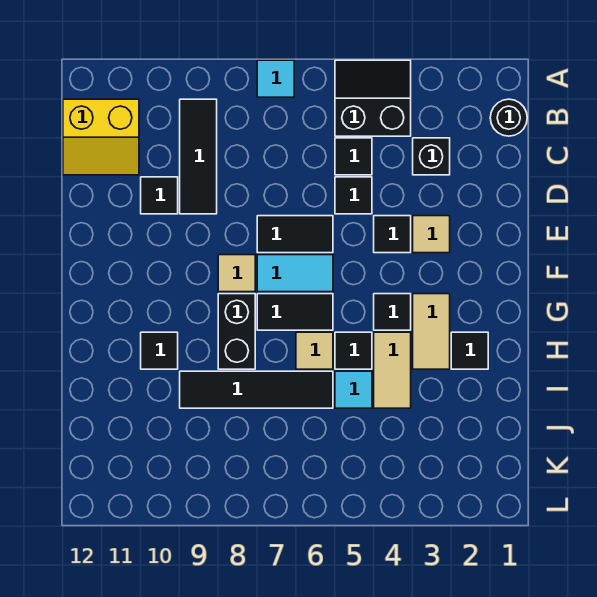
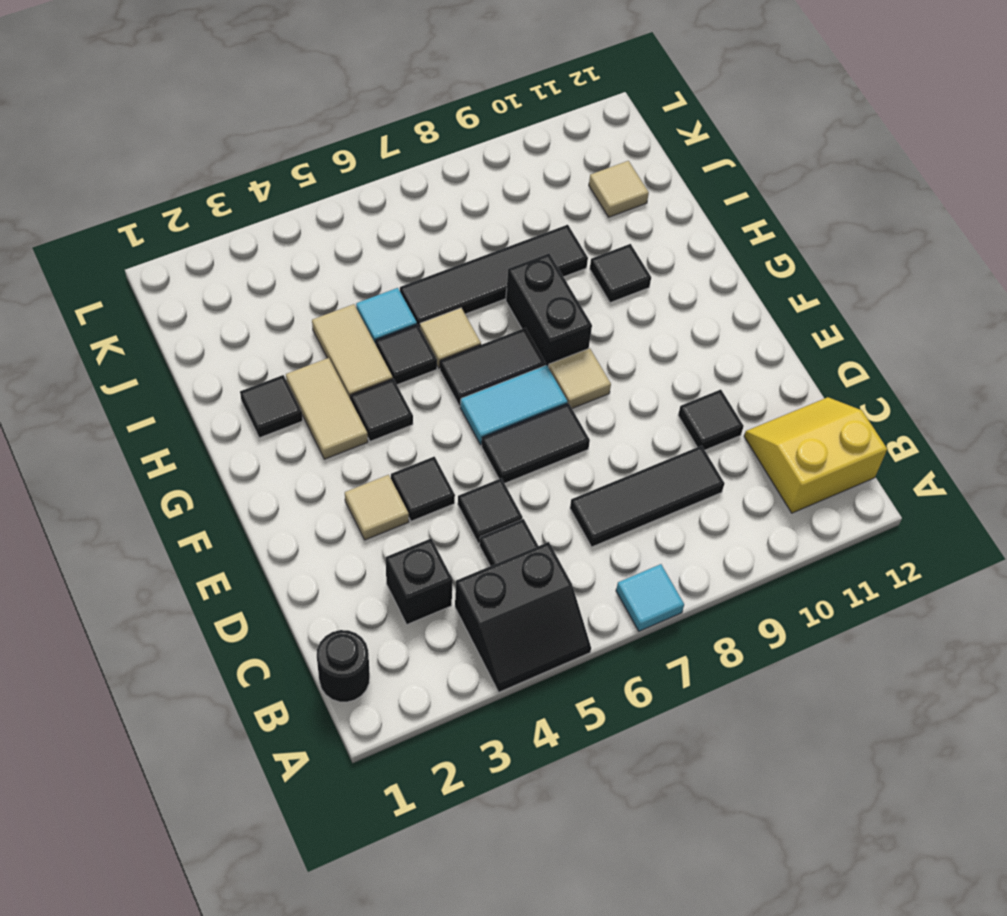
black tile B9:D9 level 1 -> black tile C7:C9 level 1
none -> tan tile J11 level 1

